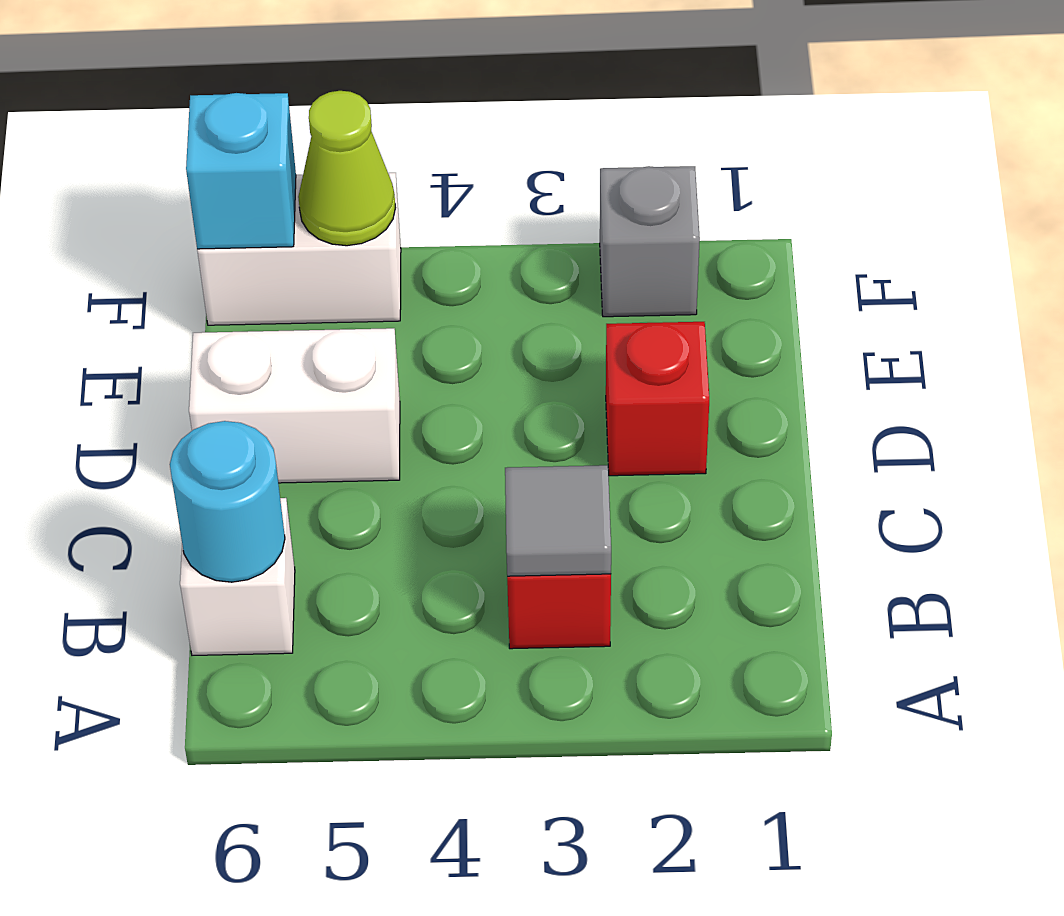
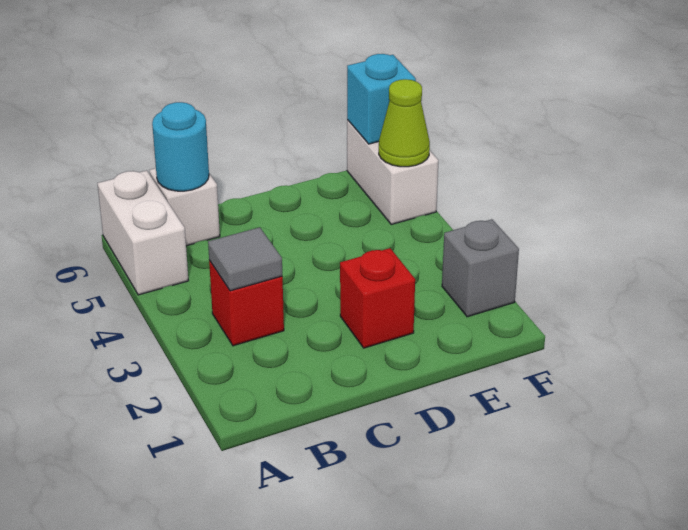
white brick D5:D6 level 1 -> white brick A5:A6 level 1

